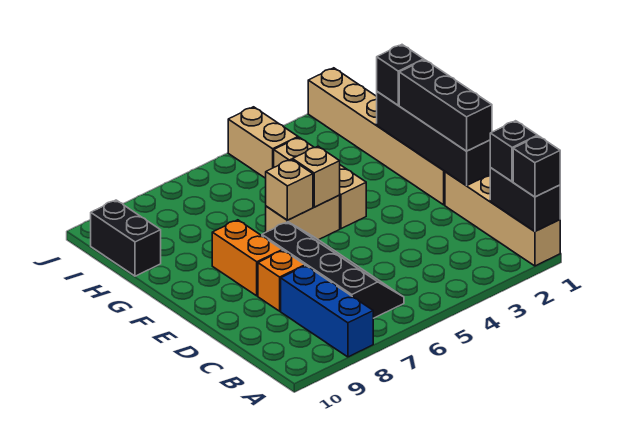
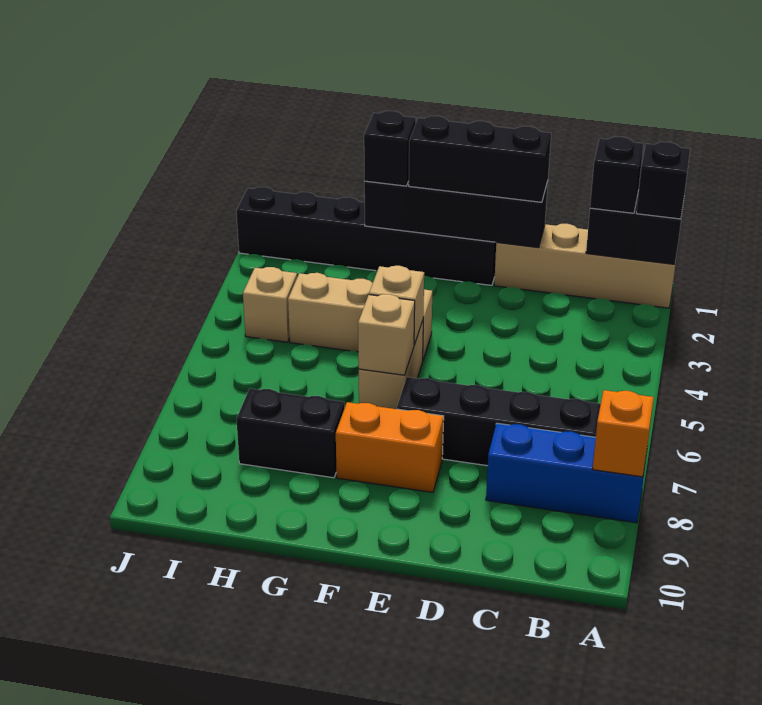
orange brick D8 level 1 -> orange brick A8 level 2
tan brick E1:J1 level 1 -> black brick E1:J1 level 1
black brick H10:I10 level 1 -> black brick G8:H8 level 1
tan brick I4:J4 level 1 -> tan brick I4 level 1

